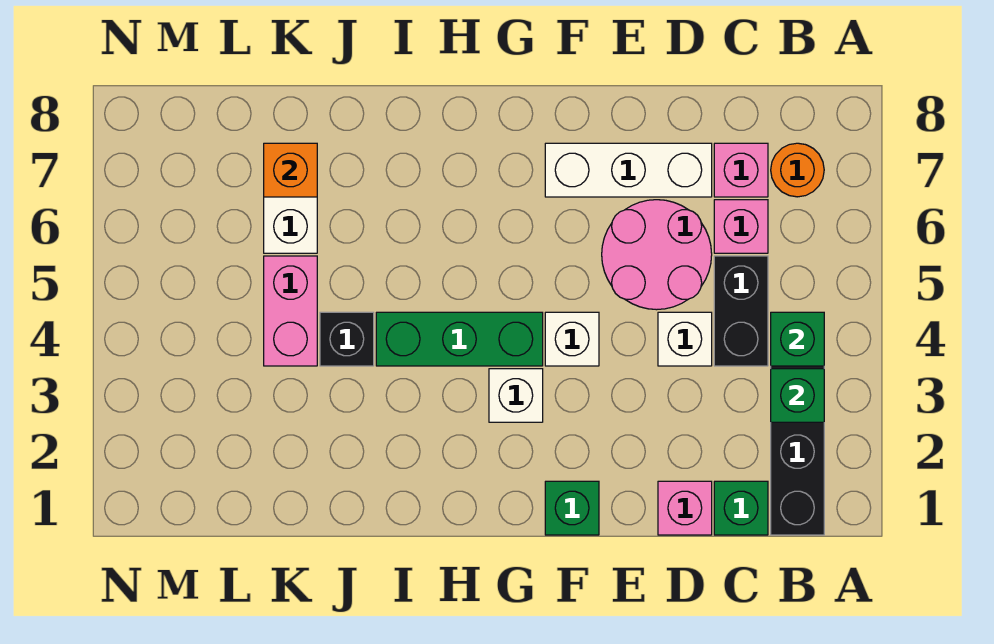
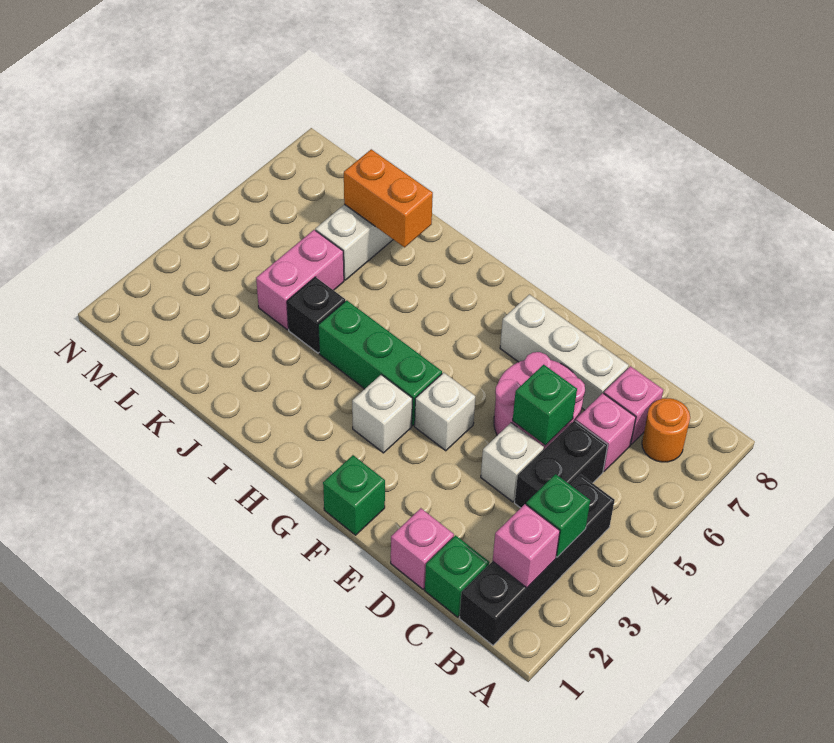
none -> pink brick B2 level 2
green brick B4 level 2 -> green brick D5 level 2
orange brick K7 level 2 -> orange brick J7:K7 level 2

